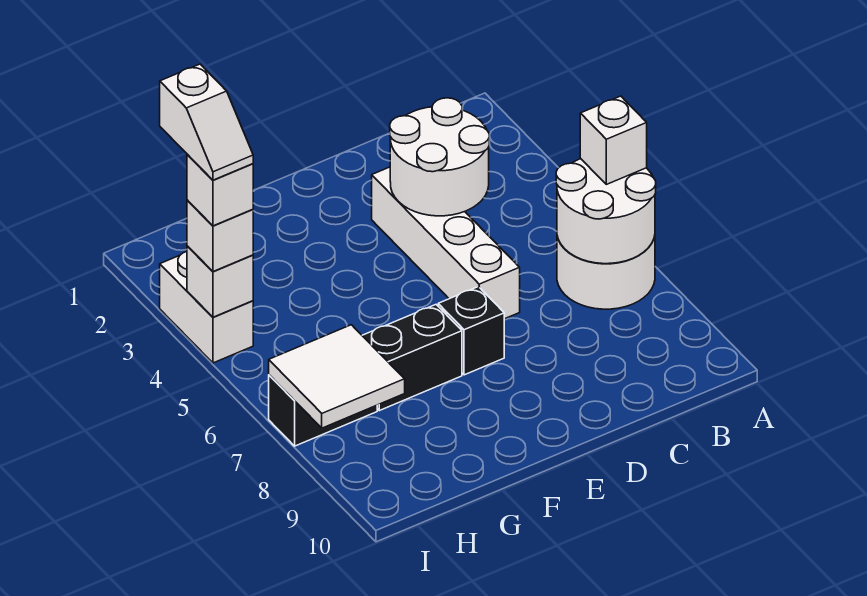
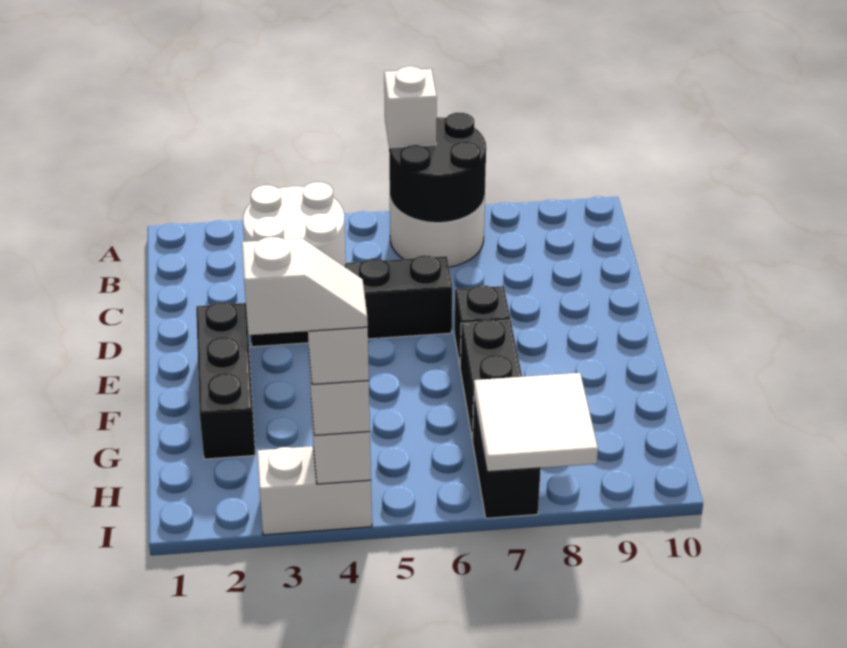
white round brick A6:B7 level 2 -> black round brick A6:B7 level 2
white brick D3:D6 level 1 -> black brick D3:D6 level 1
none -> black brick E2:G2 level 1

